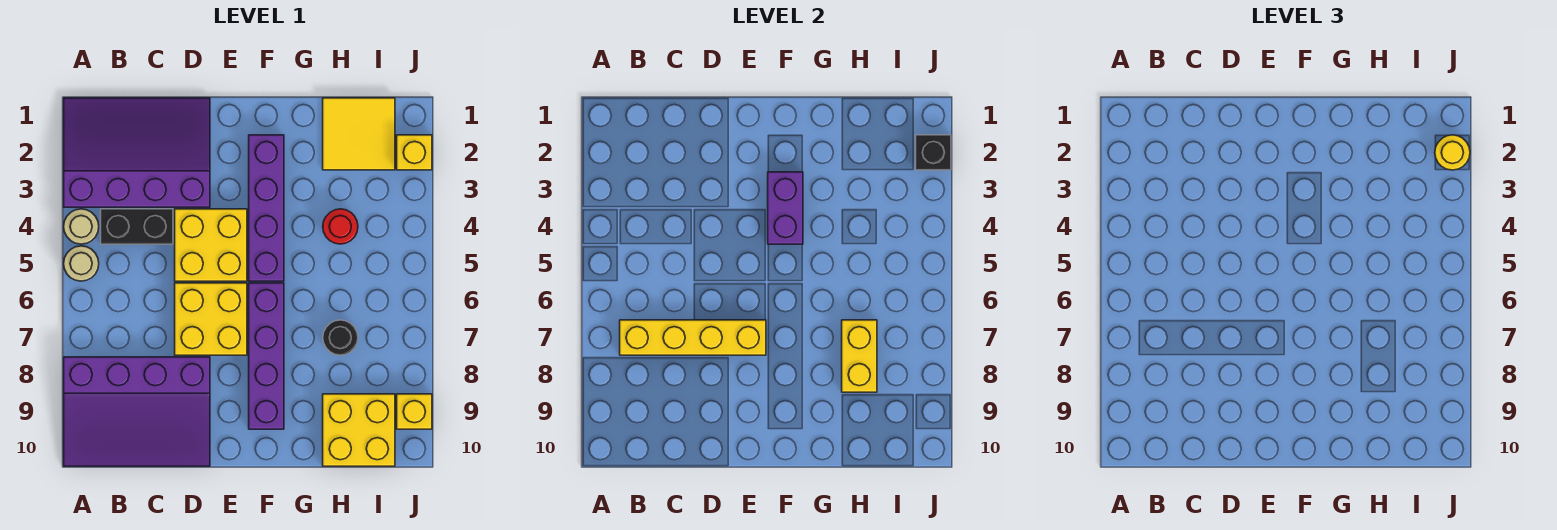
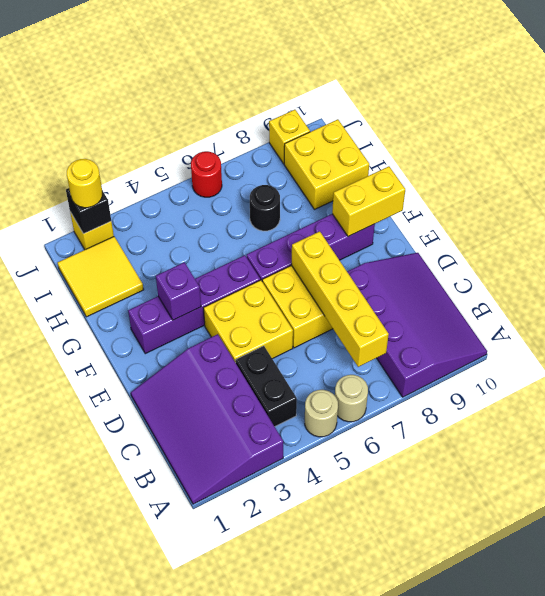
tan round brick A4 level 1 -> tan round brick A6 level 1
purple brick F3:F4 level 2 -> purple brick F3 level 2
red round brick H4 level 1 -> red round brick J6 level 1
yellow brick H7:H8 level 2 -> yellow brick F9:F10 level 2

